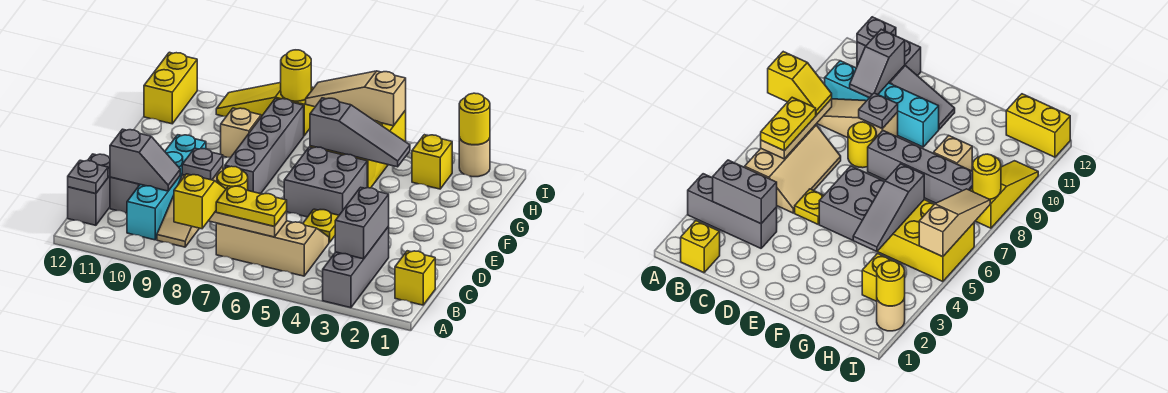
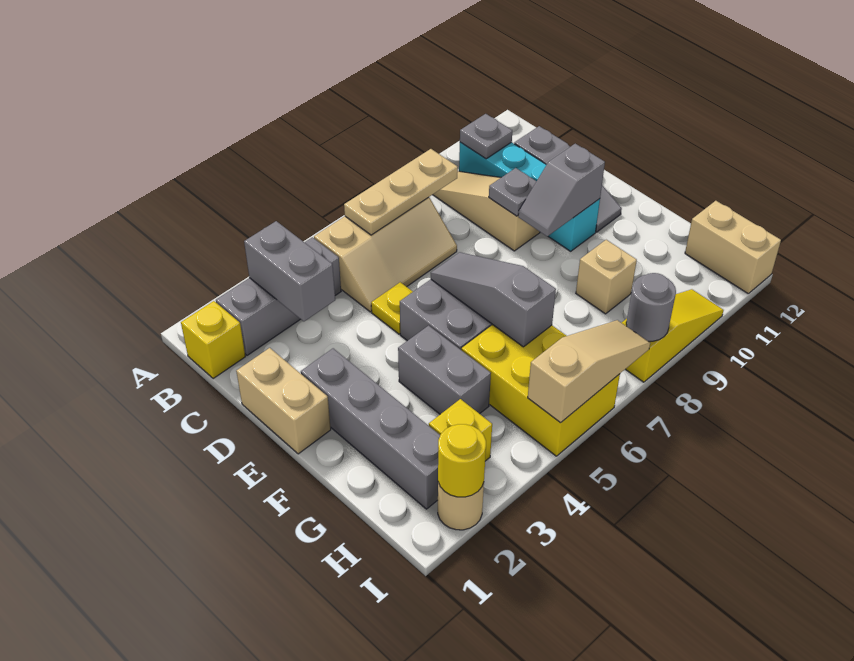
grey brick A3:C3 level 1 -> grey brick B2:B4 level 1
yellow slope A8:B8 level 3 top A -> none
yellow plate B6:B7 level 3 -> none
grey brick B12:C12 level 1 -> grey brick F4:G4 level 1
grey plate B12 level 2 -> grey plate B10 level 2
grey slope C10:C11 level 2 top 11 -> grey slope E9:E10 level 2 top 10
none -> tan brick D1:E1 level 1
yellow round brick D8 level 1 -> none
grey brick E8:H8 level 1 -> grey brick E2:H2 level 1
grey slope G4:G6 level 2 top 6 -> grey slope E6:G6 level 2 top G
yellow brick H12:I12 level 1 -> tan brick H12:I12 level 1
yellow round brick I8 level 2 -> grey round brick I8 level 2

